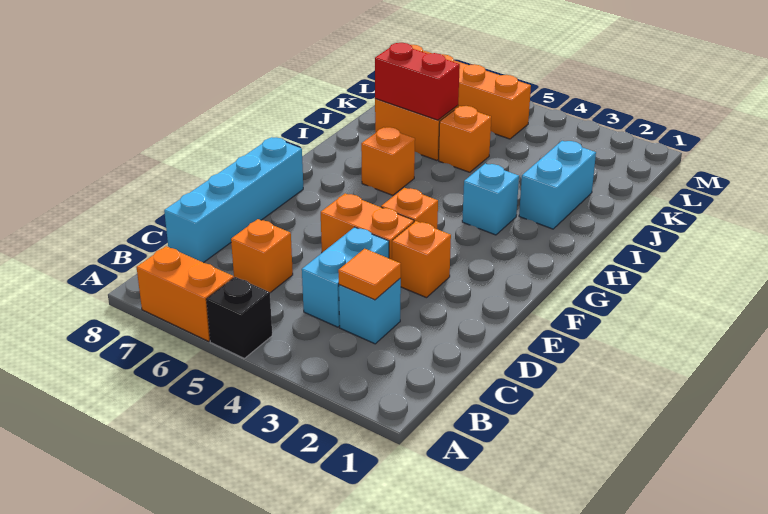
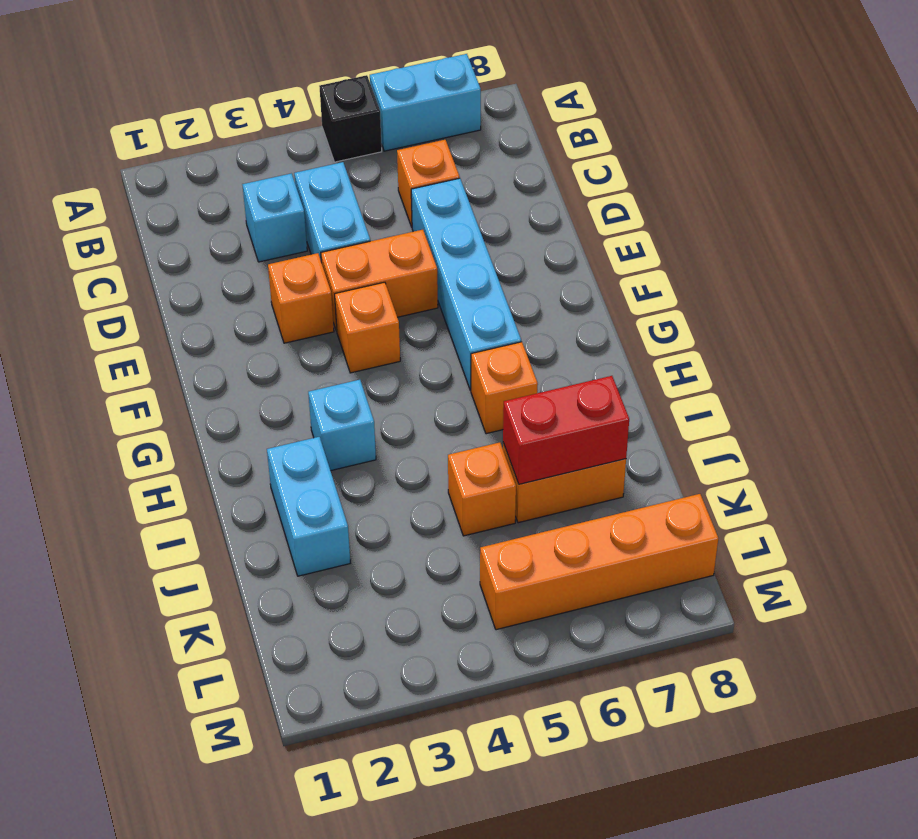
orange brick A6:A7 level 1 -> cyan brick A6:A7 level 1
orange tile C3 level 2 -> none
cyan brick C8:F8 level 1 -> cyan brick D6:G6 level 1

